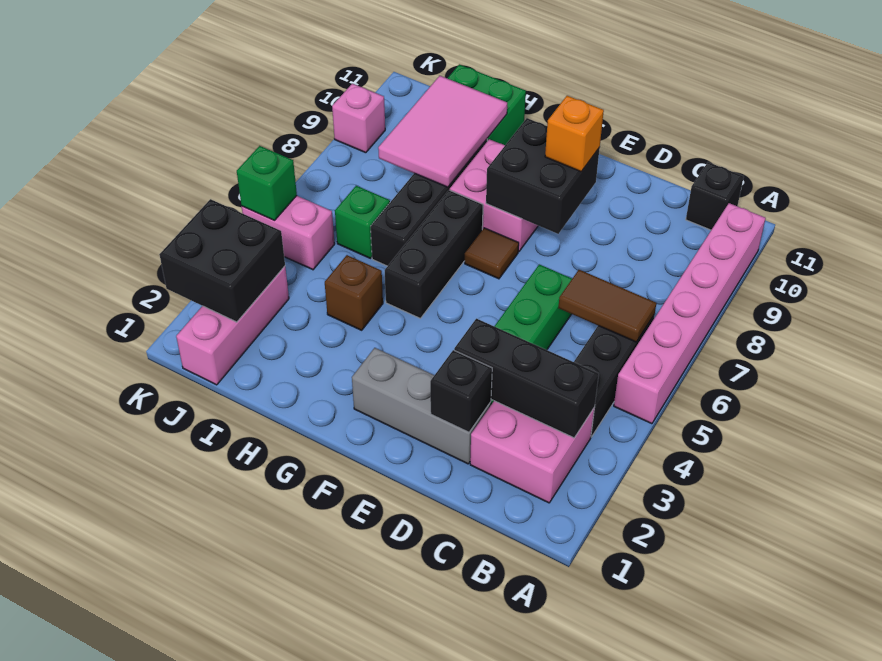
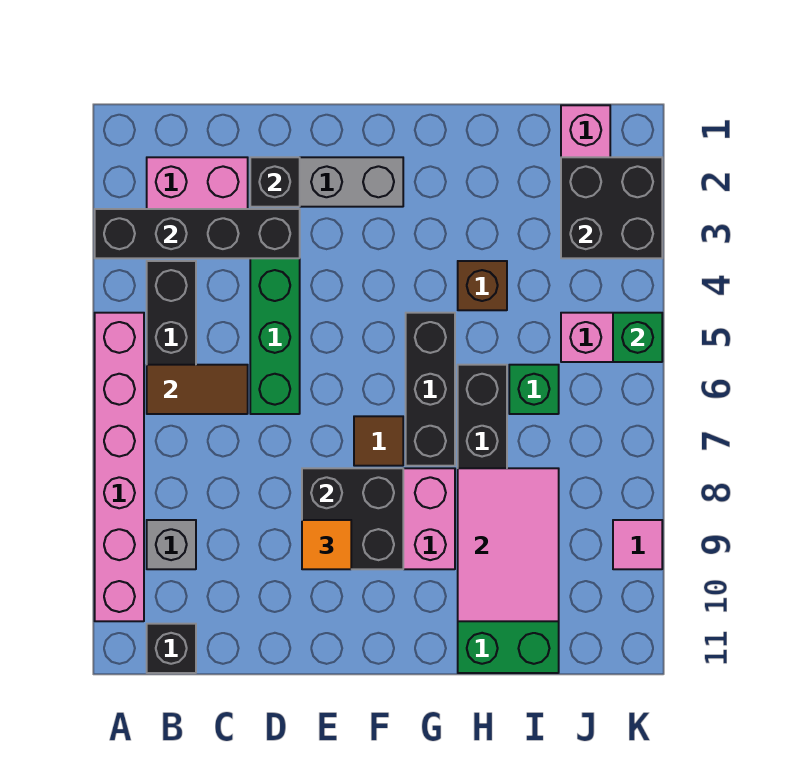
black brick B3:D3 level 2 -> black brick A3:D3 level 2
none -> grey brick B9 level 1
orange brick E9 level 3 -> orange tile E9 level 3
pink brick K9 level 1 -> pink tile K9 level 1

